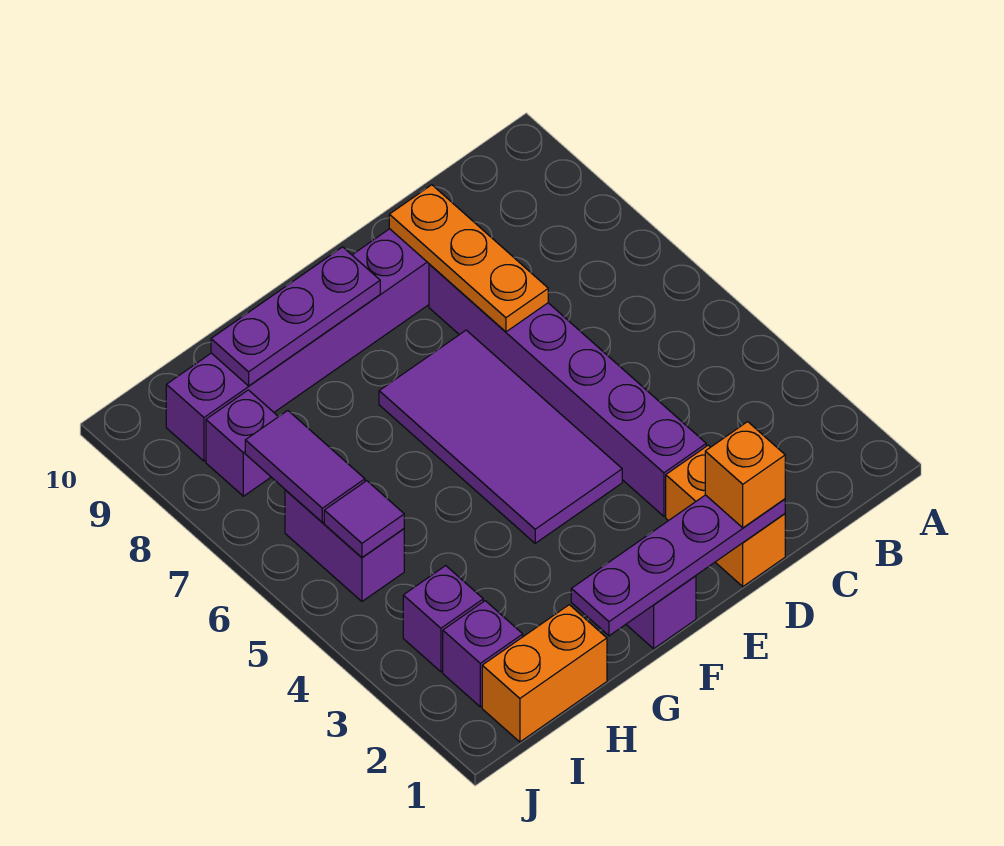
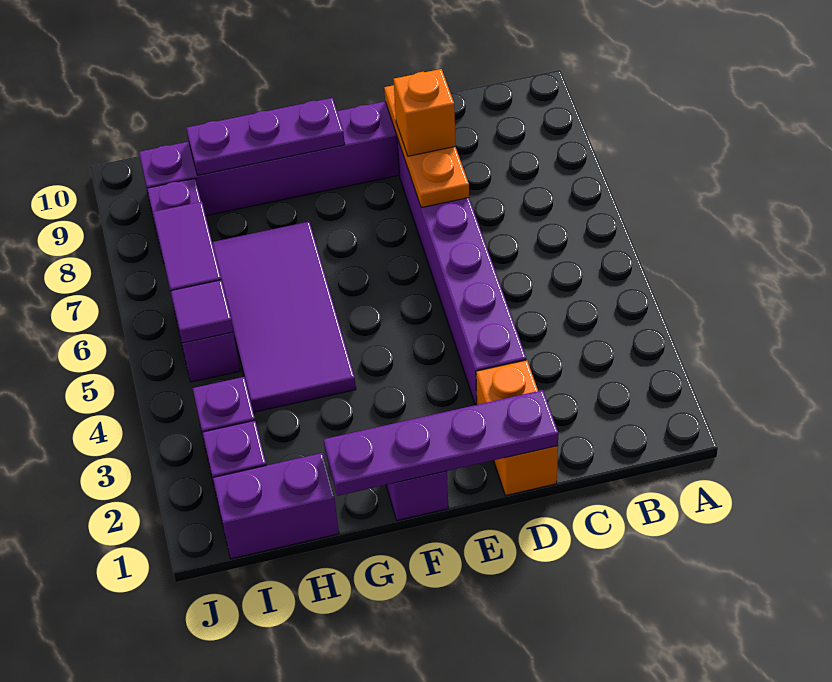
orange brick D1 level 3 -> orange brick D8 level 3
purple tile E4:F7 level 1 -> purple tile G4:H7 level 1
orange brick H1:I1 level 1 -> purple brick H1:I1 level 1

